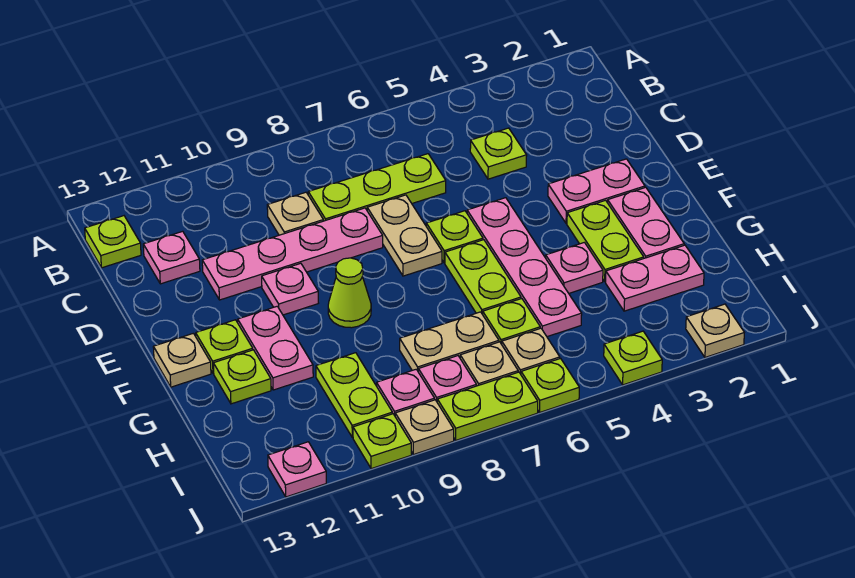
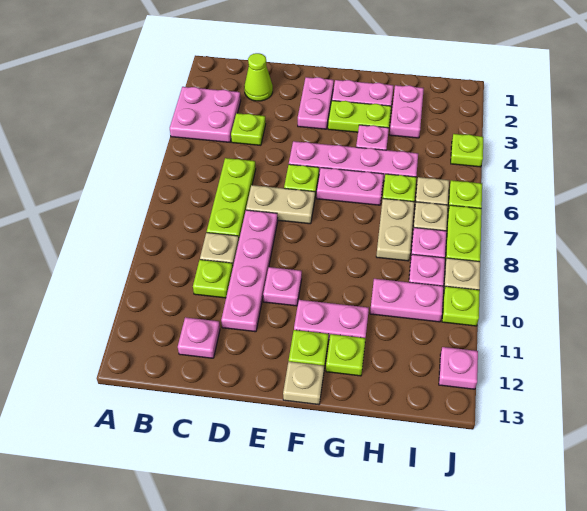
none -> pink plate A3:B4 level 1
lime plate B13 level 1 -> lime plate C10 level 1
lime plate F6:G6 level 1 -> pink plate F6:G6 level 1
lime cone F9 level 1 -> lime cone C2 level 1
lime plate H10:I10 level 1 -> pink plate H10:I10 level 1
tan plate J2 level 1 -> none

